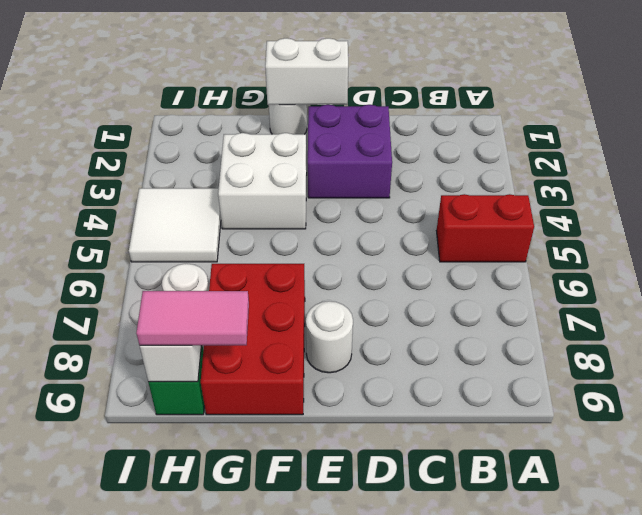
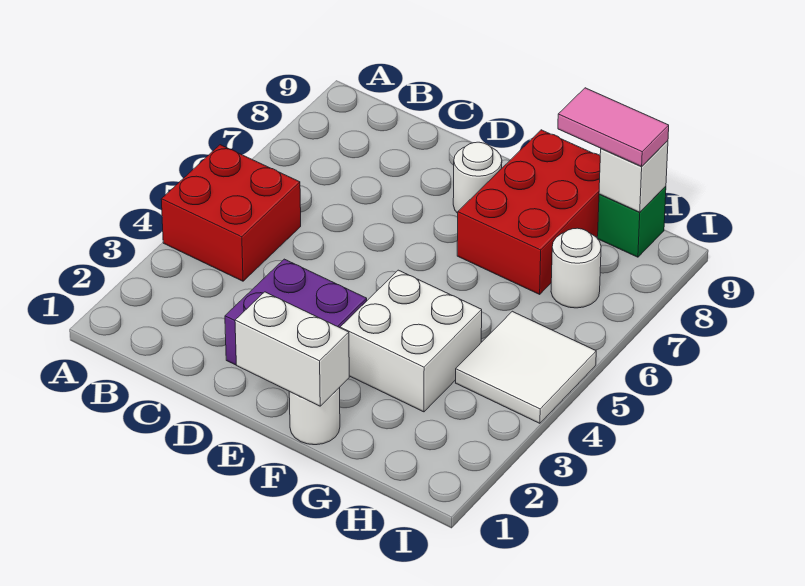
red brick A5:B5 level 1 -> red brick A4:B5 level 1

